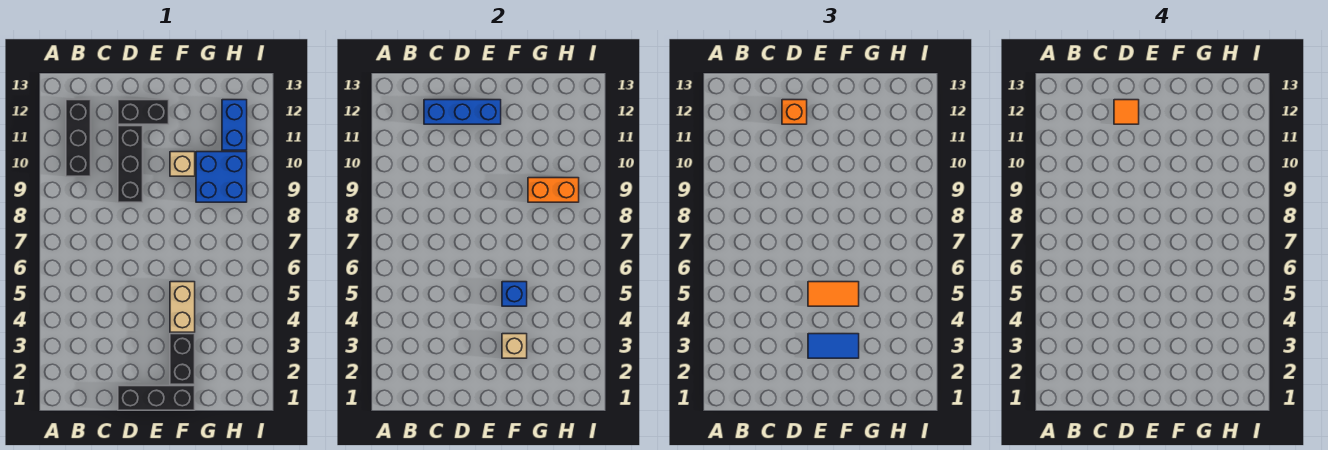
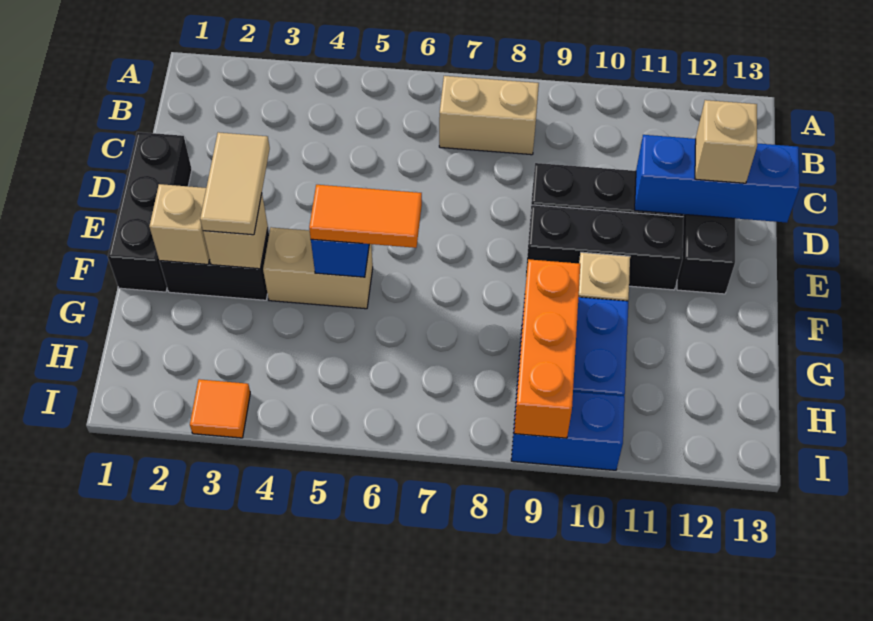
none -> tan brick B7:B8 level 1
black brick B10:B12 level 1 -> black brick E9:E11 level 1
blue brick C12:E12 level 2 -> blue brick D11:D13 level 2
orange brick D12 level 3 -> tan brick D12 level 3
orange tile D12 level 4 -> orange tile I3 level 1
blue tile E3:F3 level 3 -> tan tile E3:F3 level 3
orange tile E5:F5 level 3 -> orange tile F5:F6 level 3
none -> tan brick F2 level 2
orange brick G9:H9 level 2 -> orange brick G9:I9 level 2
blue brick H11:H12 level 1 -> blue brick I9:I10 level 1

